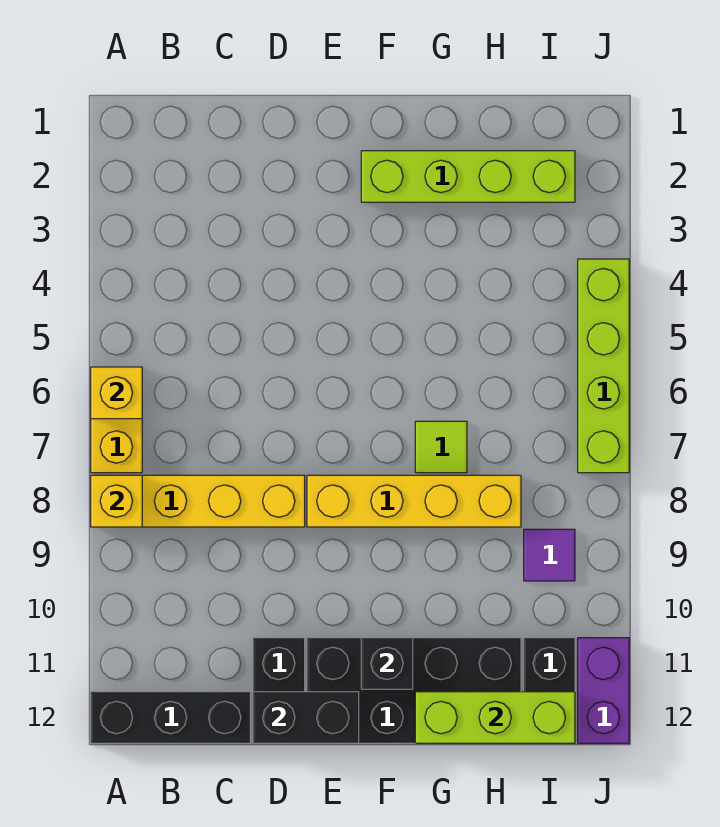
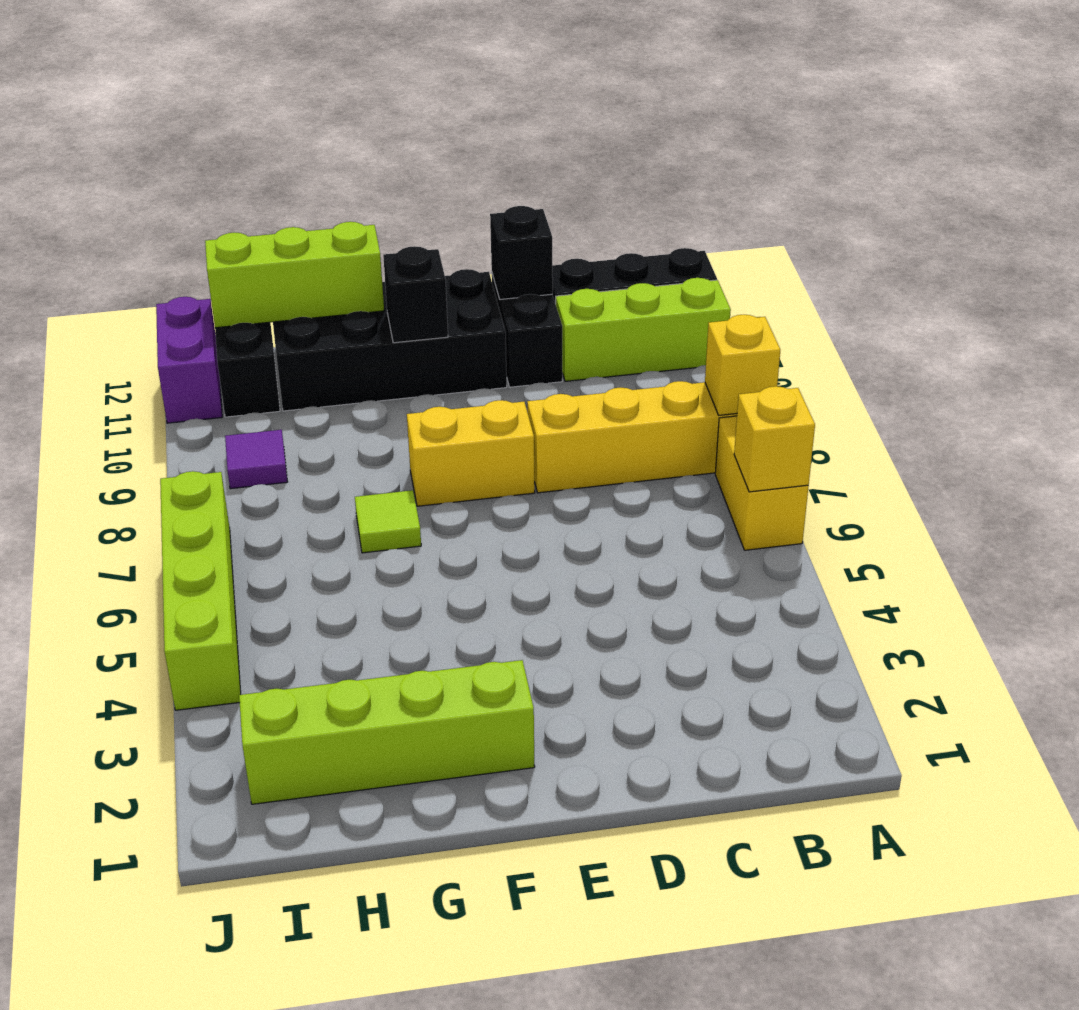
none -> lime brick A11:C11 level 1
black brick D12:E12 level 2 -> black brick D12 level 2
yellow brick E8:H8 level 1 -> yellow brick E8:F8 level 1

